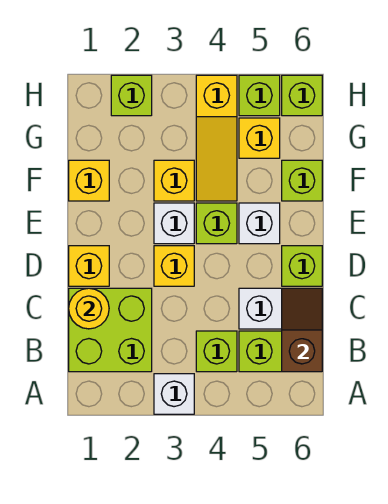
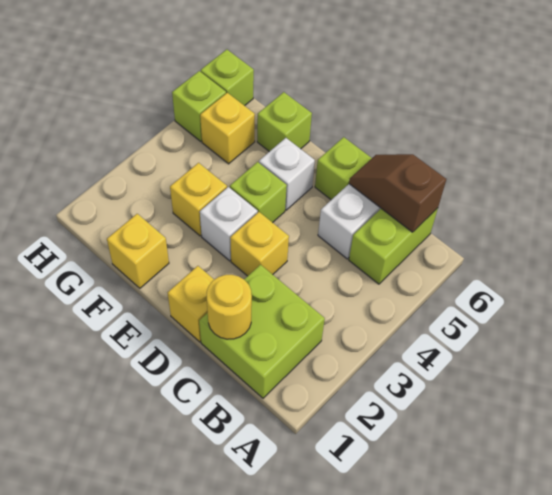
white brick A3 level 1 -> none
lime brick B4 level 1 -> none
yellow slope F4:H4 level 1 top H -> none
lime brick H2 level 1 -> none

